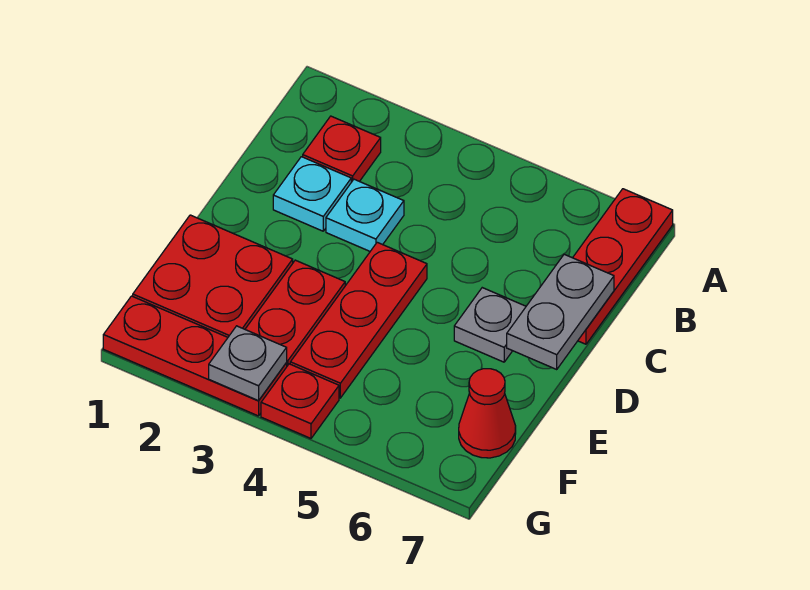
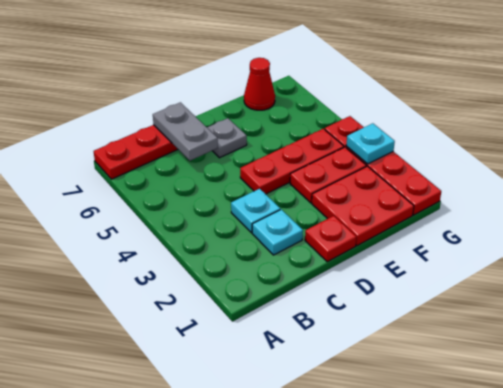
red plate B2 level 1 -> red plate D1 level 1
grey plate C7:D7 level 2 -> grey plate C6:C7 level 2
grey plate G3 level 2 -> cyan plate G3 level 2

